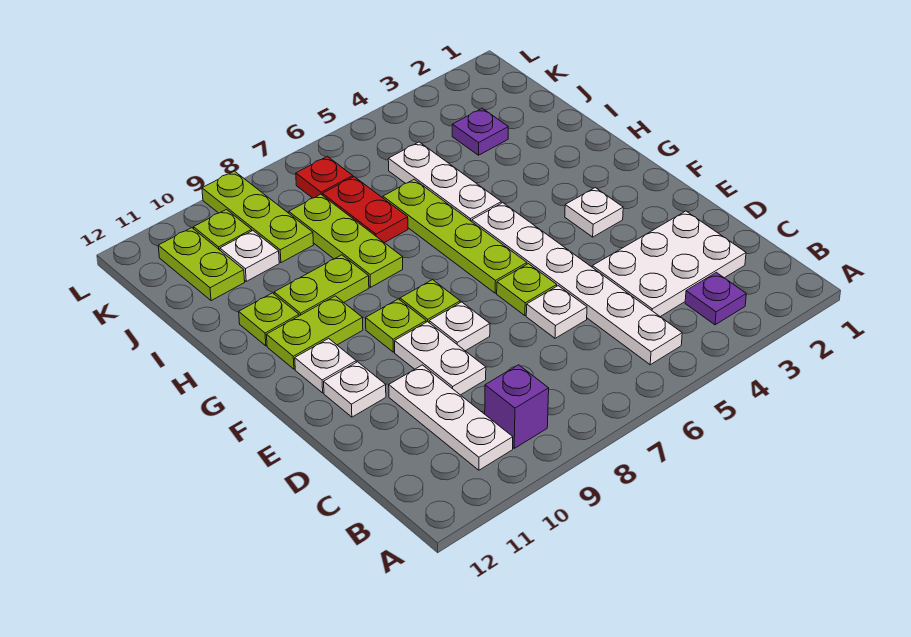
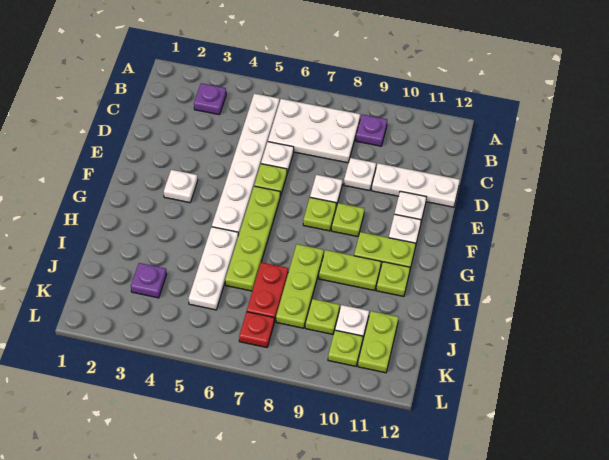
purple brick B9 level 1 -> purple plate B9 level 1
white plate B10:D10 level 1 -> white plate D10:D12 level 1
white plate C2:D4 level 1 -> white plate B6:C8 level 1
white plate D9:E9 level 1 -> white plate D9 level 1
lime plate J9:L9 level 1 -> lime plate J9 level 1

